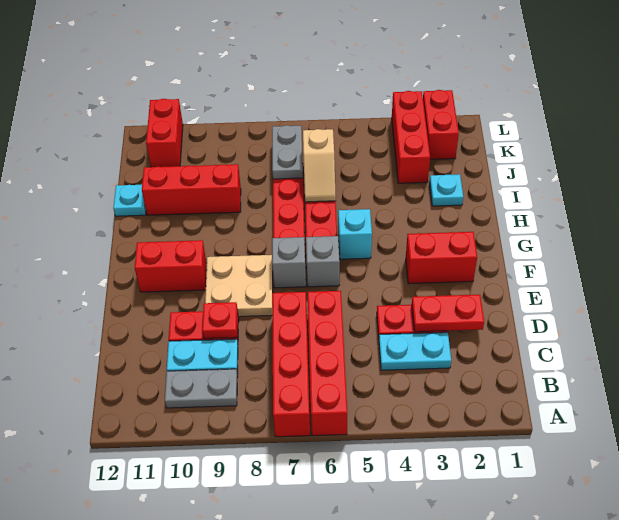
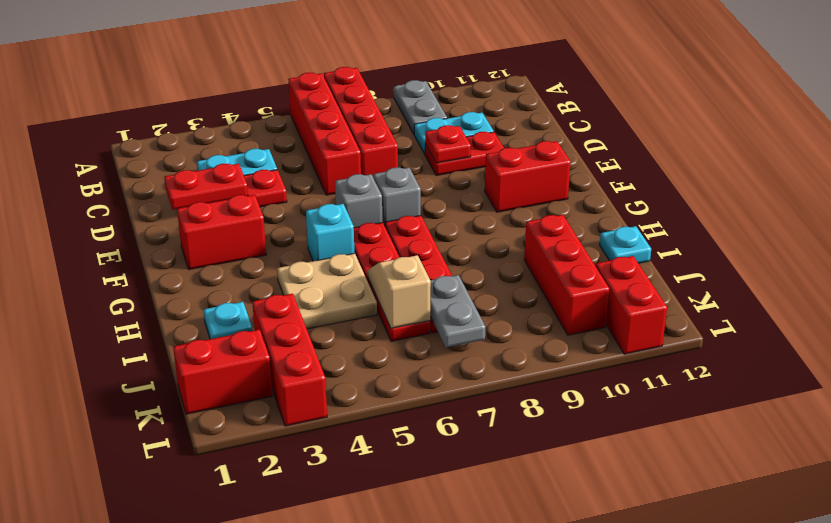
grey plate B9:B10 level 1 -> grey plate A9:B9 level 1
tan plate E8:F9 level 1 -> tan plate H4:I5 level 1
red brick I9:I11 level 1 -> red brick I10:K10 level 1
red brick K2:L2 level 1 -> red brick K1:K2 level 1

